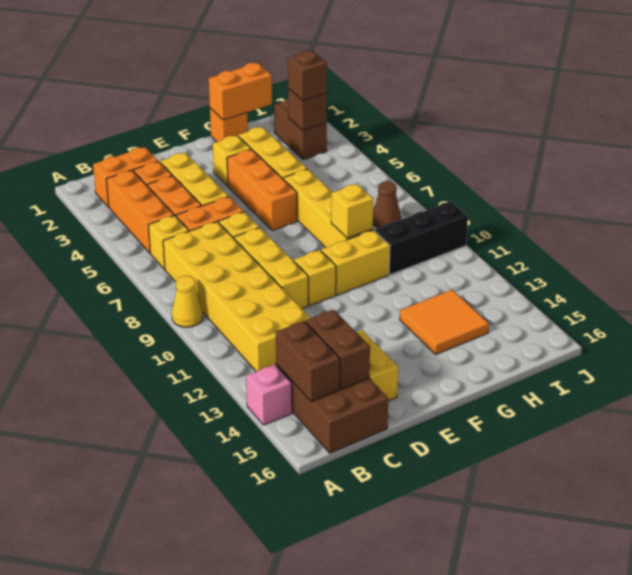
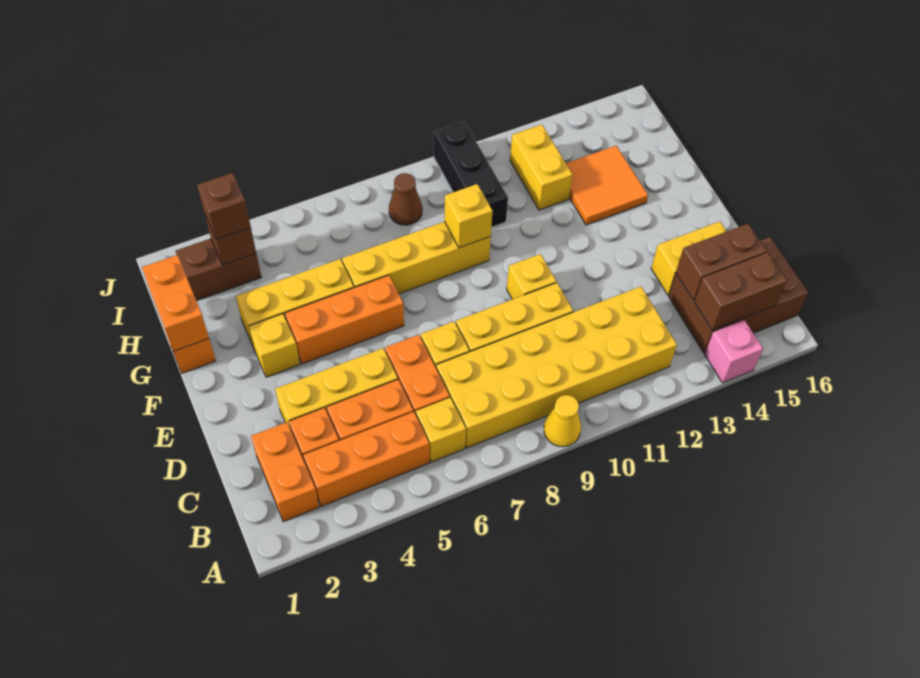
yellow brick F10:G10 level 1 -> yellow brick H12:I12 level 1

